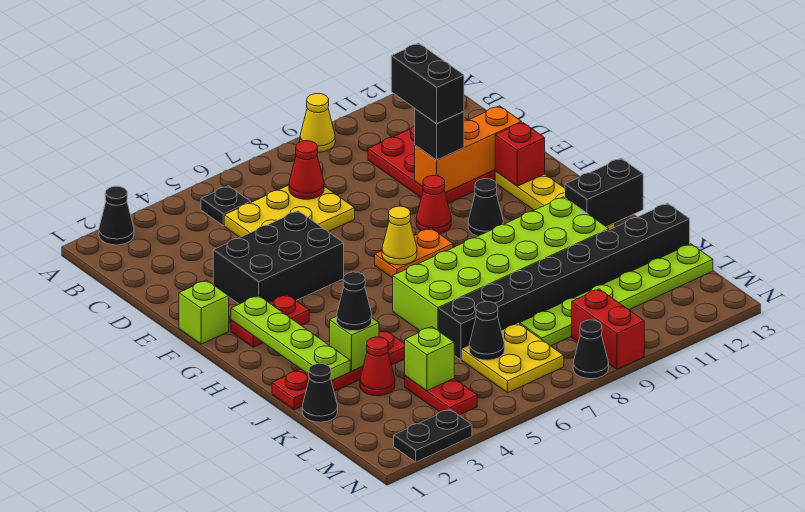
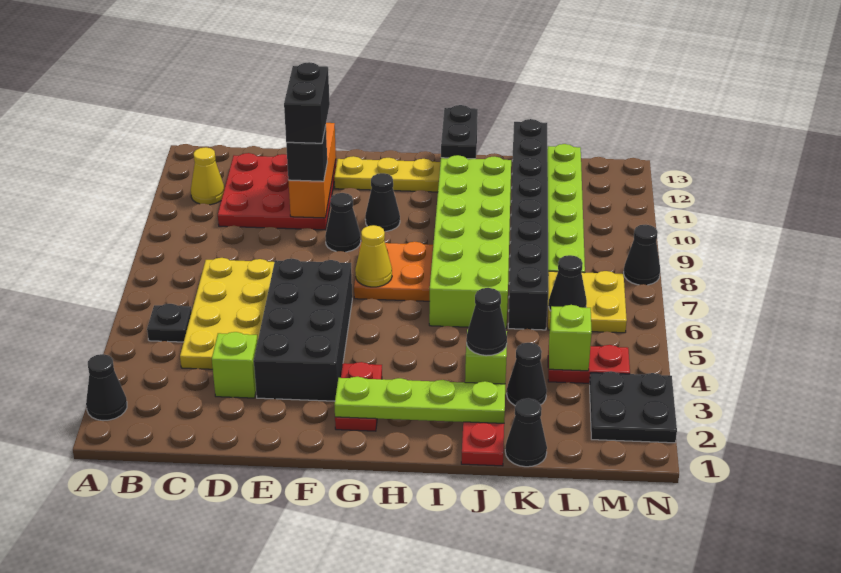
yellow cone A9 level 1 -> yellow cone B11 level 1
yellow plate C5:D7 level 1 -> yellow plate C4:D7 level 1
red cone C7 level 2 -> none
black brick D10:E10 level 4 -> black brick E10:E11 level 4
black brick E3:F5 level 1 -> black brick E3:F6 level 1
lime brick F1 level 1 -> lime brick D3 level 1
red cone F9 level 1 -> black cone F9 level 1
red brick F12 level 2 -> none
orange plate G7:G8 level 1 -> orange plate G7:H8 level 1
red cone K3 level 1 -> black cone K3 level 1
red brick M9:N9 level 1 -> none
black plate N2:N3 level 1 -> black plate M2:N3 level 1

